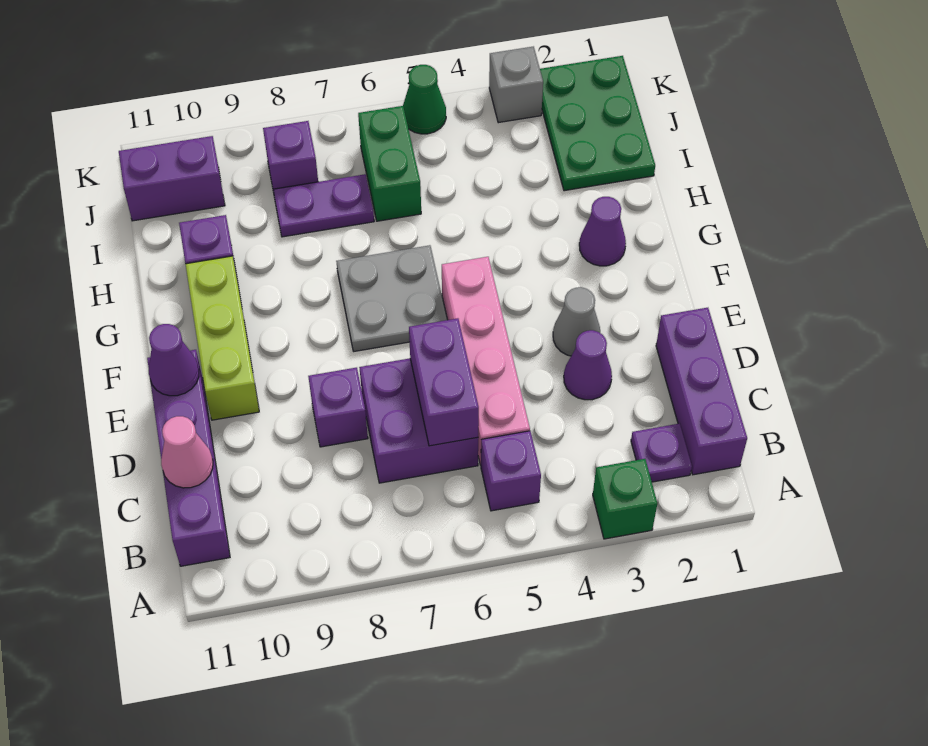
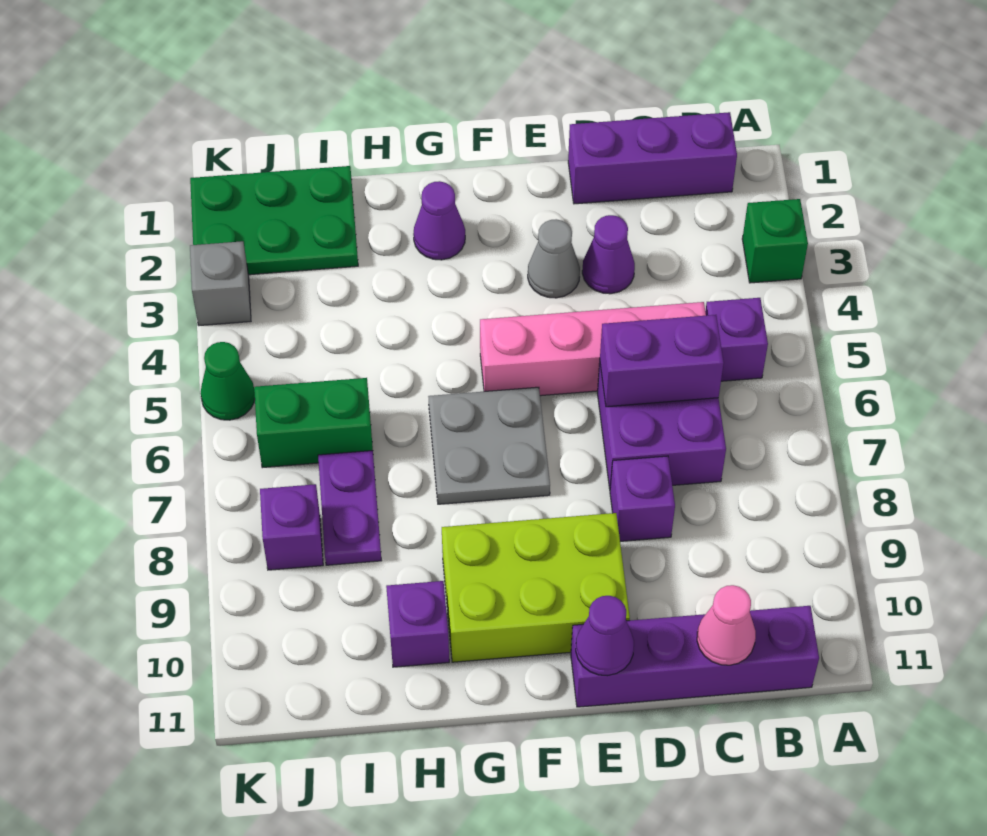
purple plate B2 level 1 -> none
lime brick E10:G10 level 1 -> lime brick E9:G10 level 1
purple brick J10:J11 level 1 -> none

